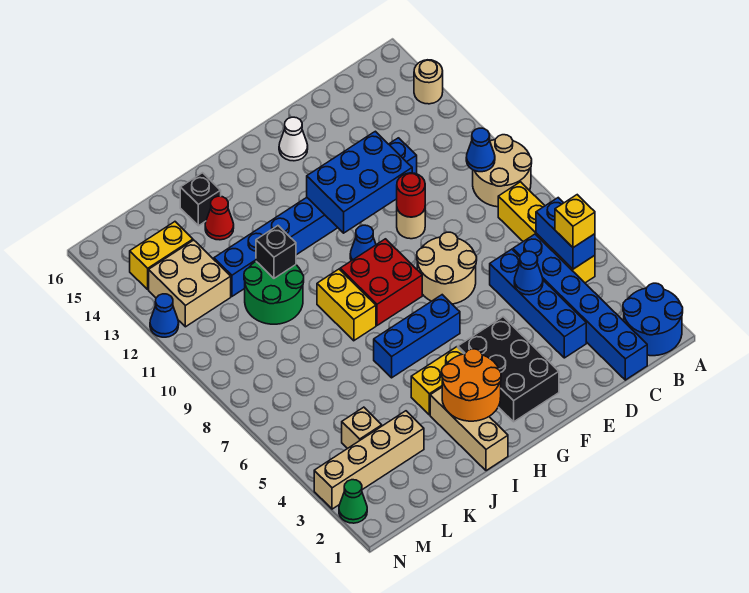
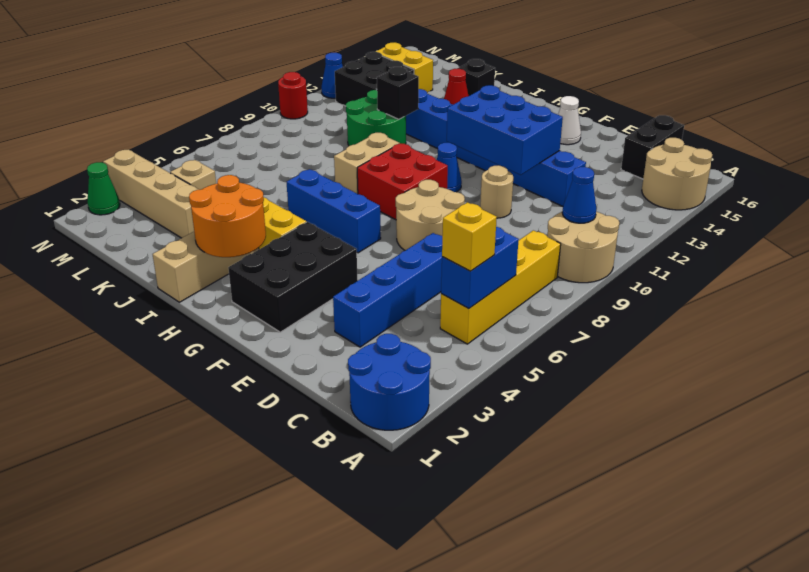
tan round brick A14 level 1 -> tan round brick A14:B15 level 1
blue brick C1:C6 level 1 -> none
none -> black brick C15:C16 level 1
blue cone D5 level 2 -> none
red round brick E10 level 2 -> red round brick N10 level 1
yellow brick I8:I9 level 1 -> tan brick I8:I9 level 1
tan brick L12:M13 level 1 -> black brick L12:M13 level 1

